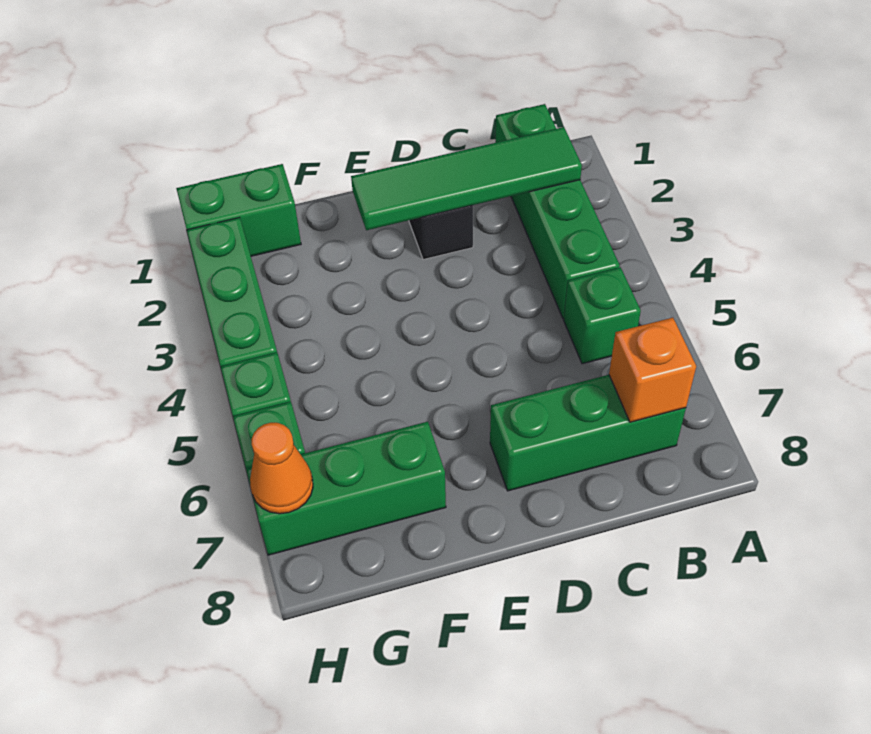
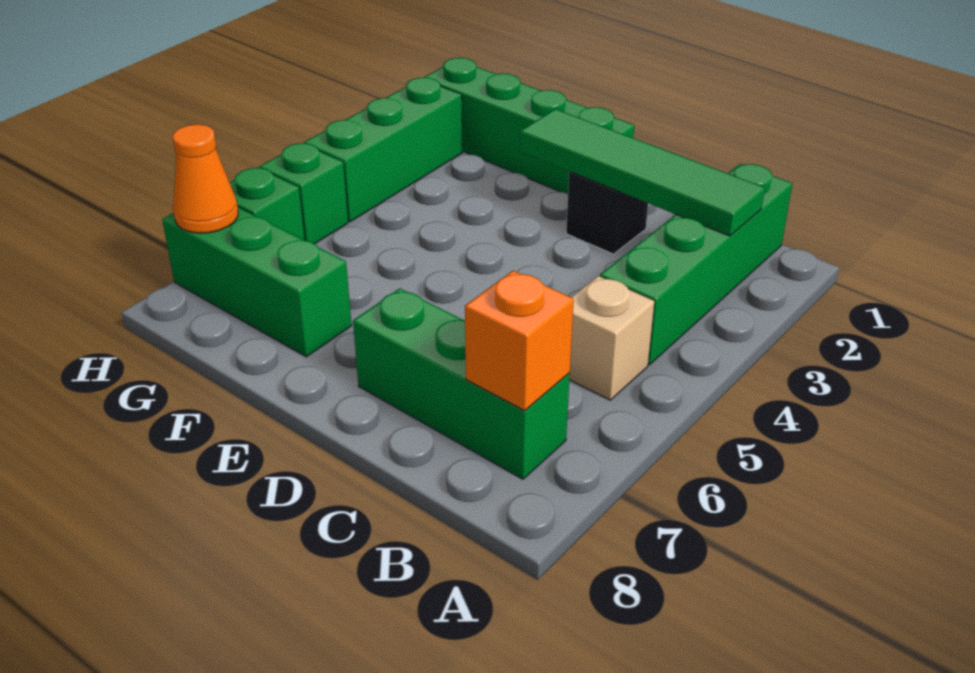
green brick B5 level 1 -> tan brick B5 level 1
green brick G1:H1 level 1 -> green brick E1:H1 level 1

